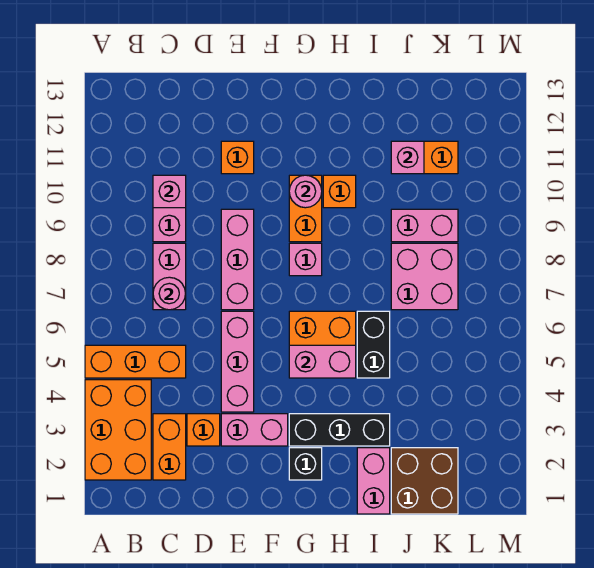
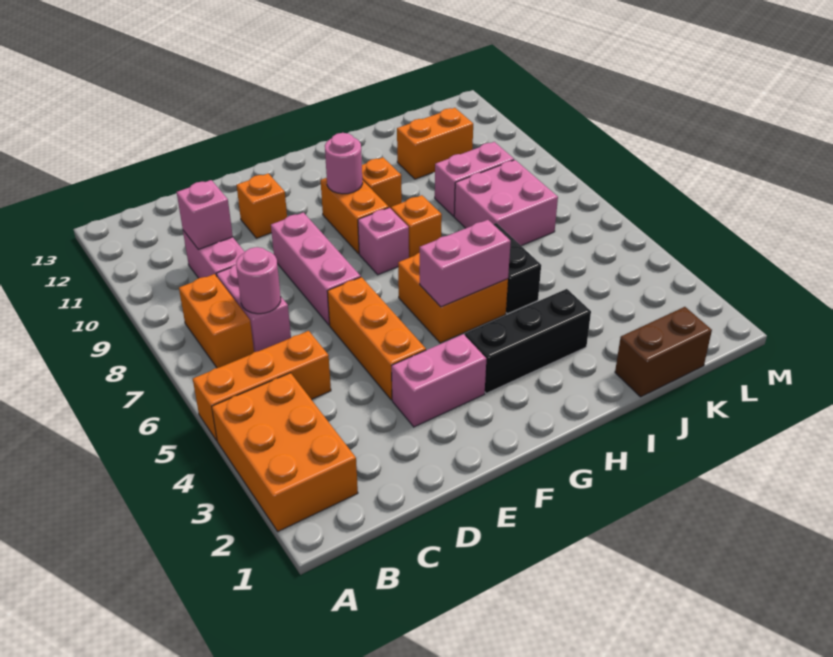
orange brick C2:C3 level 1 -> orange brick B7:B8 level 1
orange brick D3 level 1 -> orange brick H8 level 1
pink brick E4:E6 level 1 -> orange brick E4:E6 level 1
black brick G2 level 1 -> none
pink brick I1:I2 level 1 -> none
brown brick J1:K2 level 1 -> brown brick J1:K1 level 1
pink brick J11 level 2 -> none

